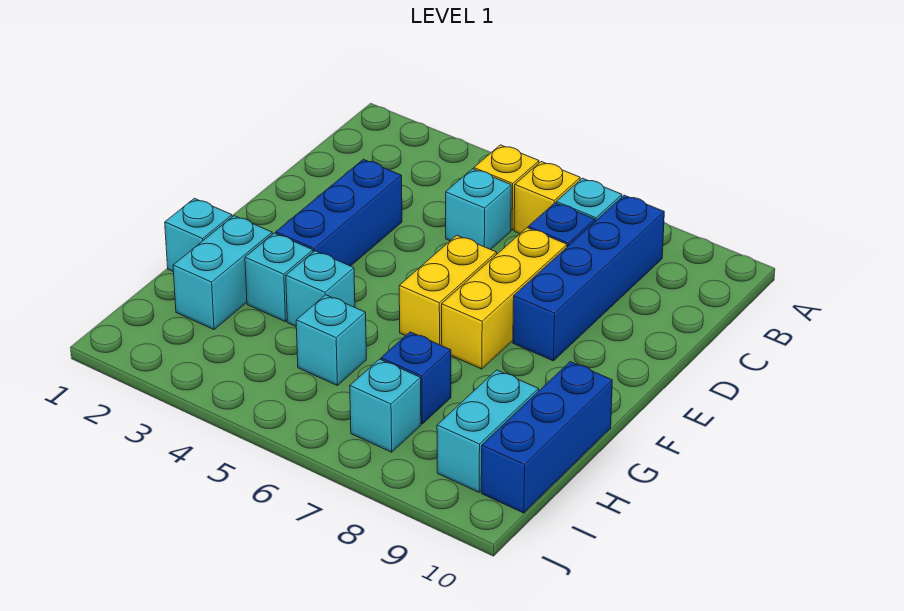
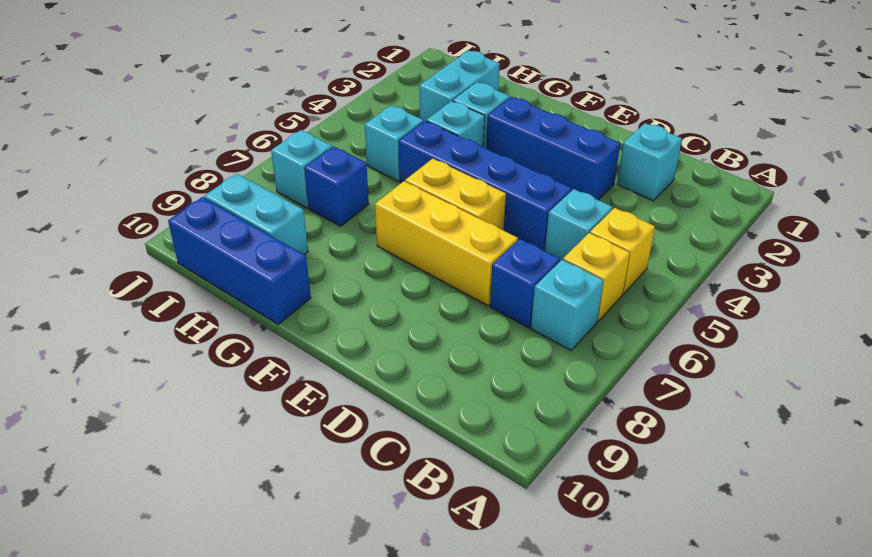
blue brick B8:E8 level 1 -> blue brick D5:G5 level 1
cyan brick G1 level 1 -> cyan brick C2 level 1
cyan brick G2:H2 level 1 -> cyan brick H2:H3 level 1

